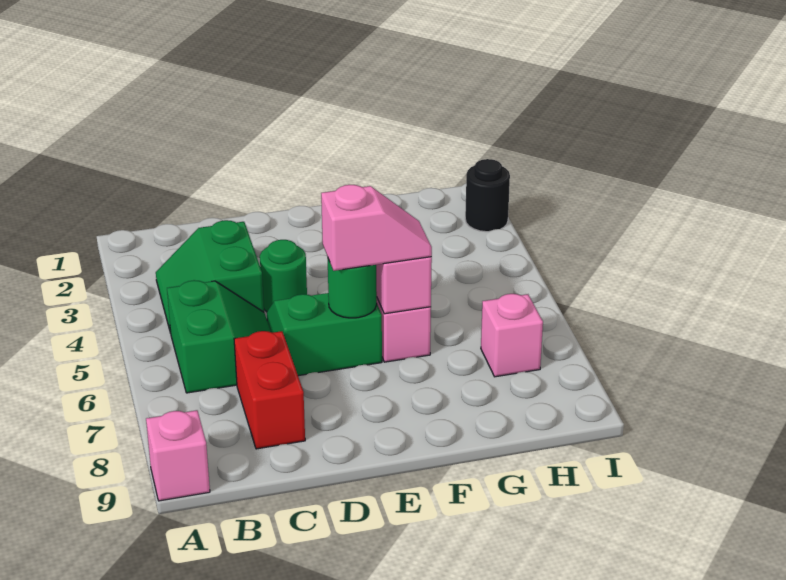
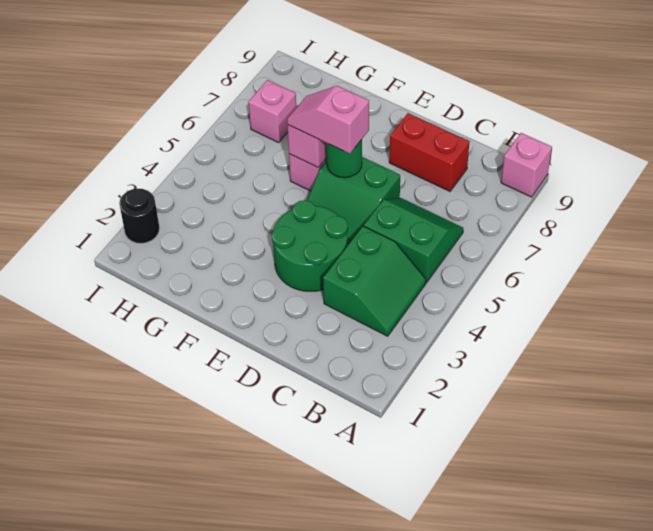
green slope B5:C6 level 1 top B -> green slope B5:C6 level 1 top 5
red brick C7:C8 level 1 -> red brick C8:D8 level 1
green round brick D4 level 1 -> green round brick D3:E4 level 1

